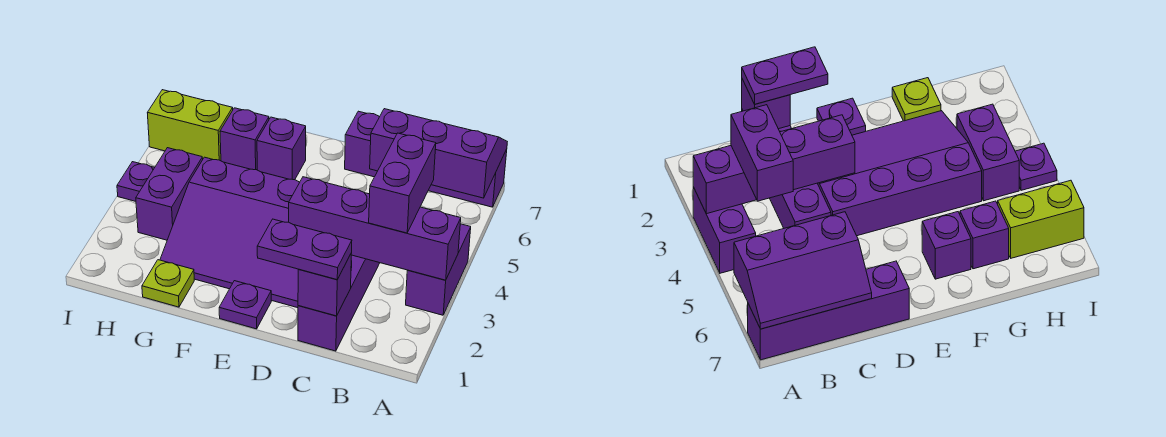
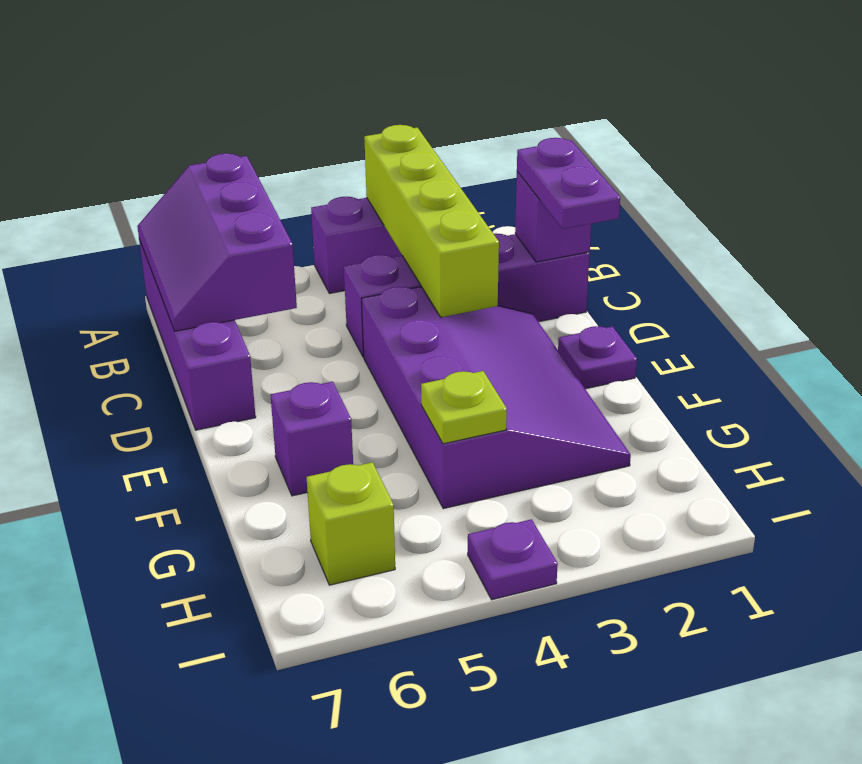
purple brick A3:D3 level 2 -> lime brick A3:D3 level 2
purple brick B3:B4 level 3 -> none
lime plate G1 level 1 -> lime plate G4 level 2
purple brick G6 level 1 -> none
purple brick H3:H4 level 1 -> none
lime brick H6:I6 level 1 -> lime brick H6 level 1

